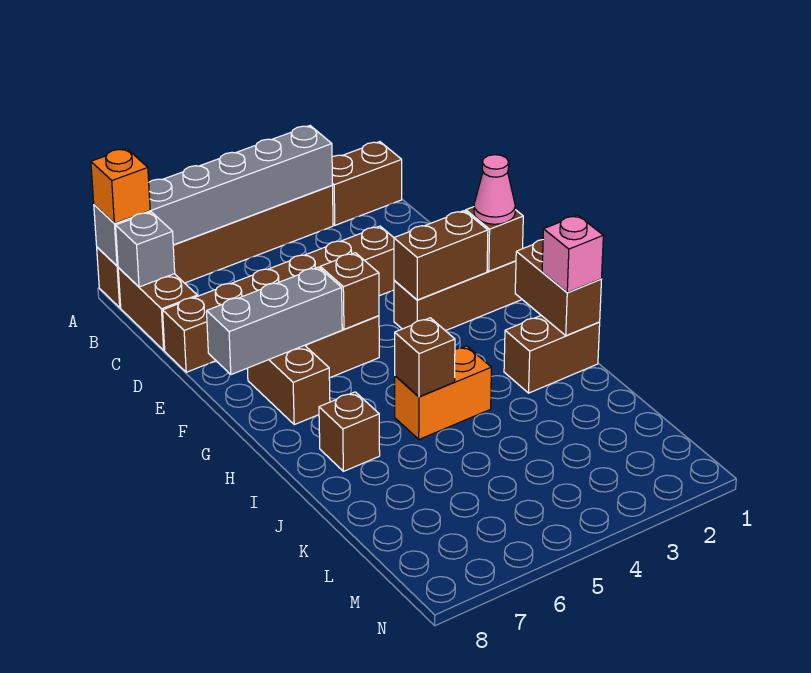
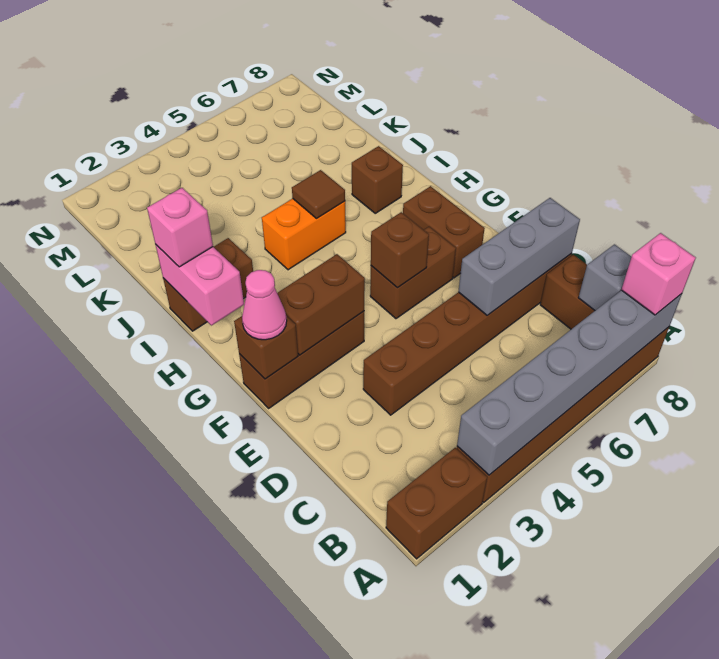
orange brick A8 level 3 -> pink brick A8 level 3
grey brick F6:F8 level 2 -> grey brick D6:D8 level 2
brown brick H1:I1 level 2 -> pink brick H1:I1 level 2
brown brick I5 level 2 -> brown tile I5 level 2

